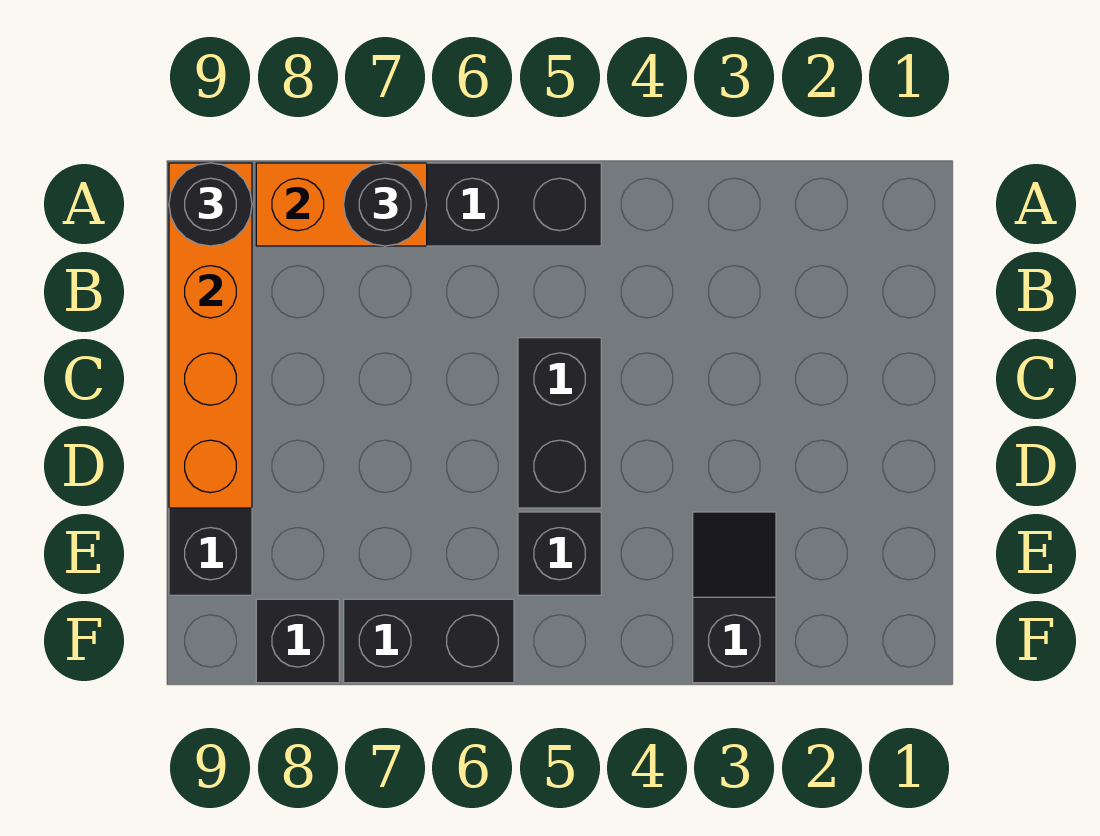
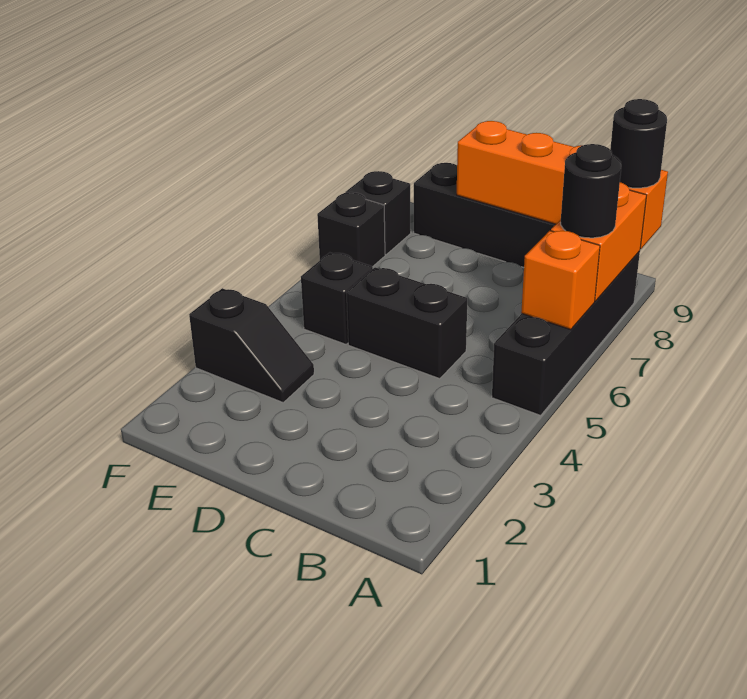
none -> orange brick A6 level 2
black brick F6:F7 level 1 -> black brick F7 level 1

